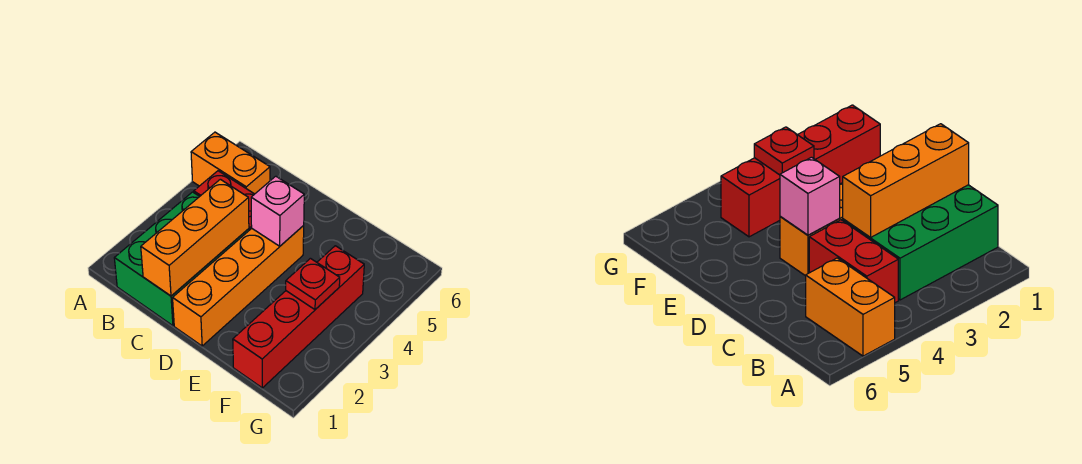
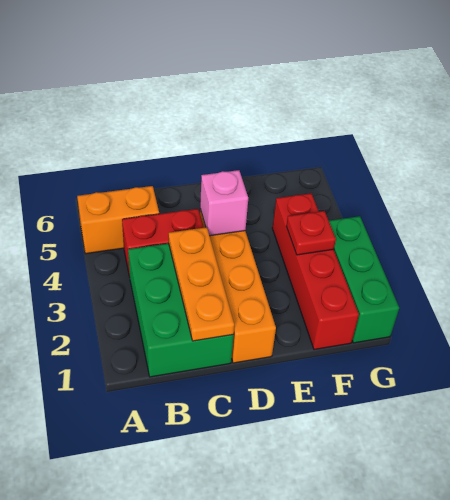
orange brick C1:C3 level 2 -> orange plate C1:C3 level 2
none -> green brick G1:G3 level 1

